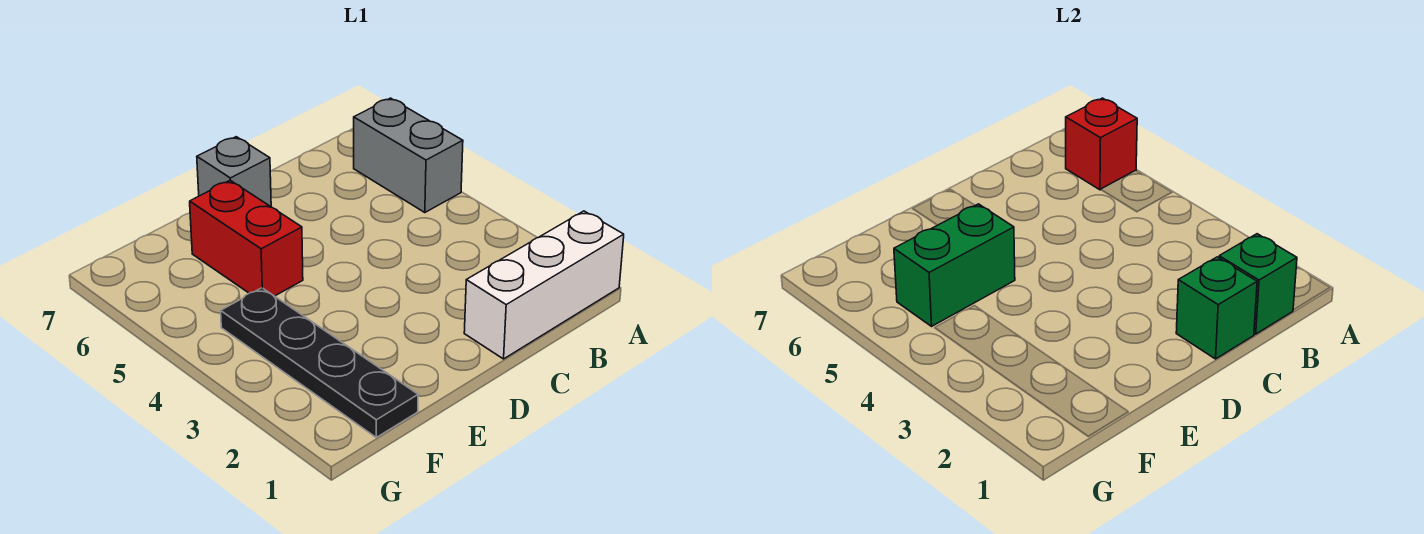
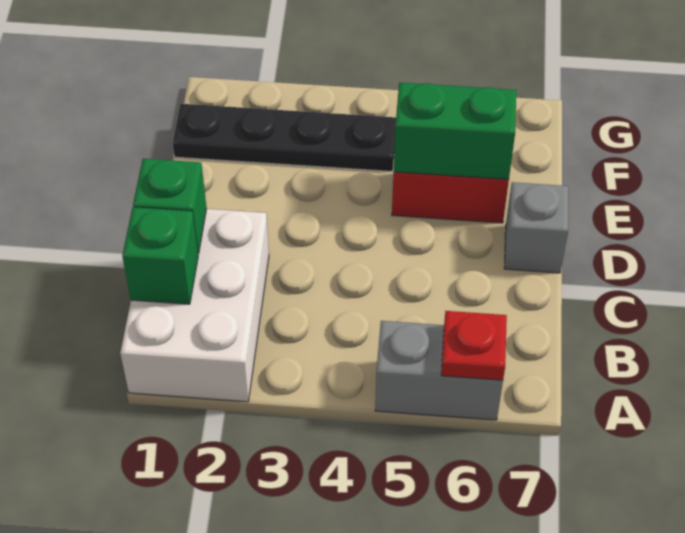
white brick A1:C1 level 1 -> white brick A1:C2 level 1
red brick A6 level 2 -> red plate A6 level 2
green brick E5:F5 level 2 -> green brick E5:E6 level 2

